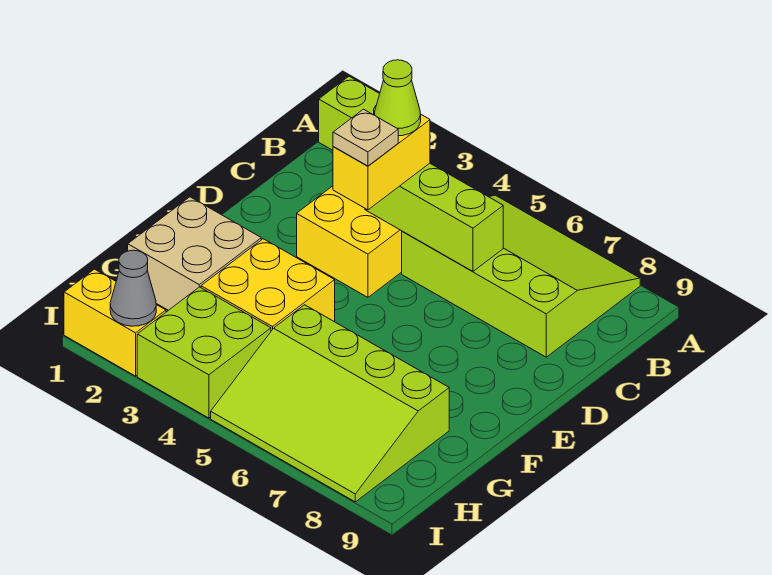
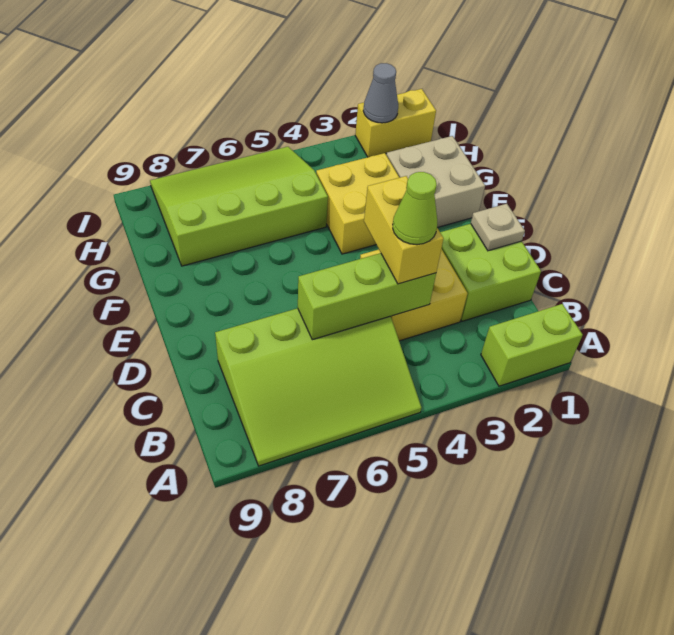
tan plate D4 level 4 -> tan plate D1 level 2
lime brick H3:I4 level 1 -> lime brick C1:D2 level 1

